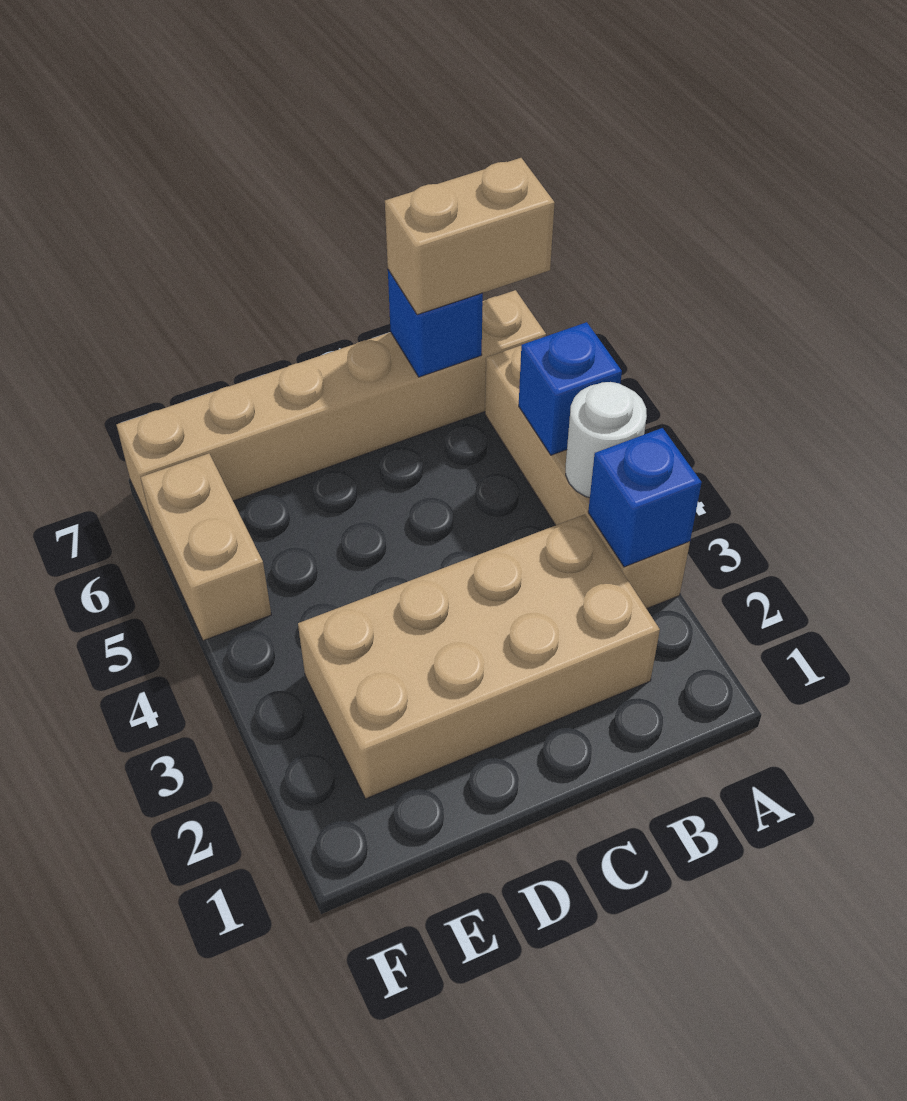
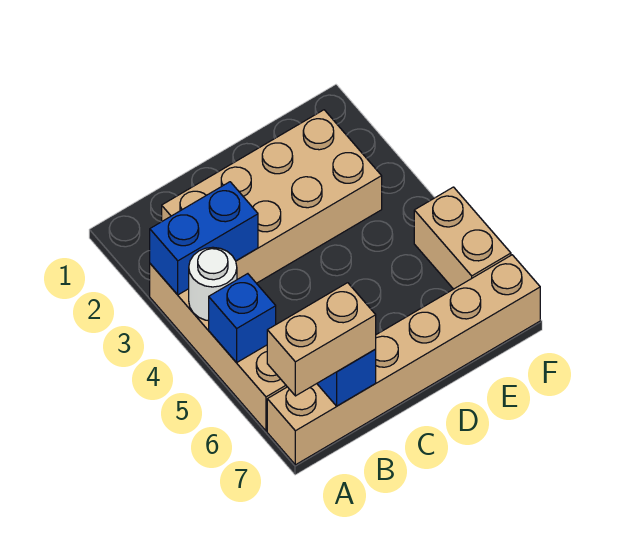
blue brick A3 level 2 -> blue brick A3:B3 level 2

